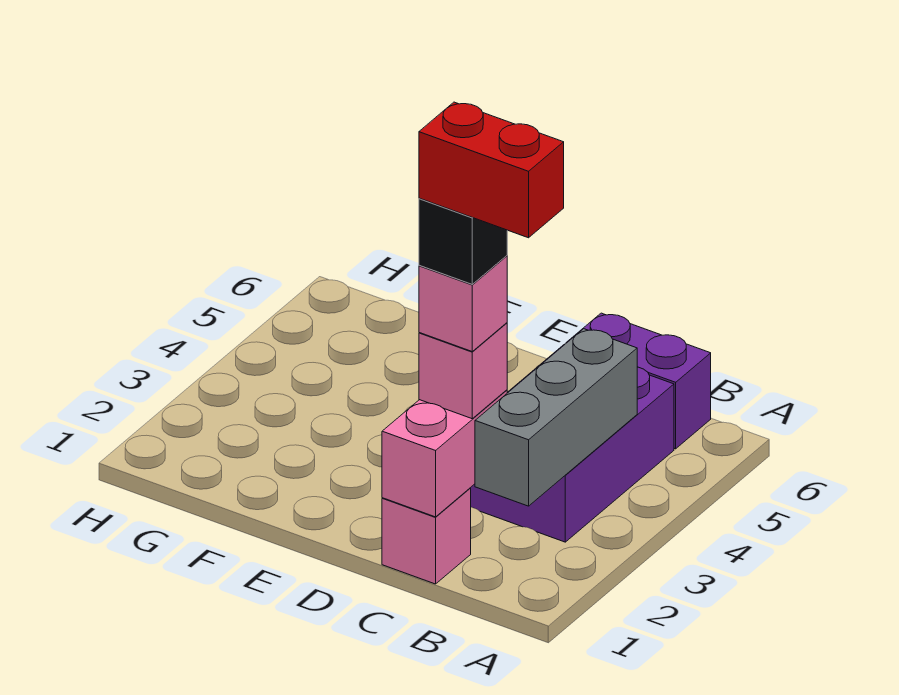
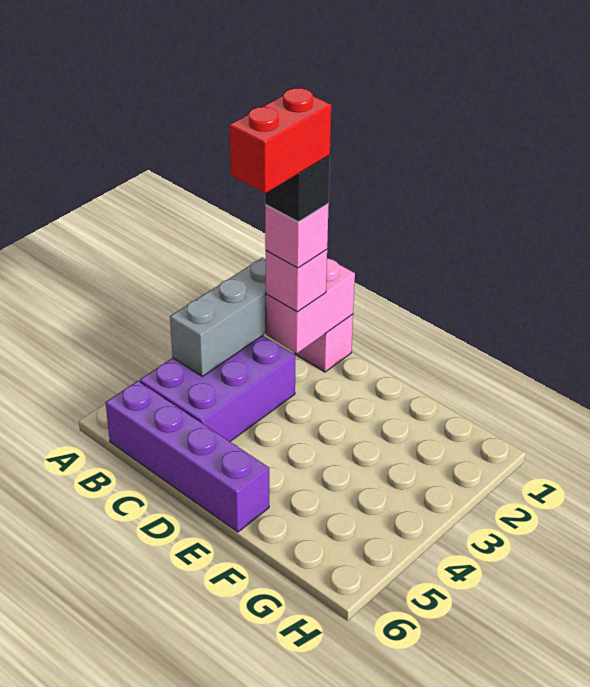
red brick B2:C2 level 6 -> red brick C2:C3 level 6
purple brick B6:C6 level 1 -> purple brick B6:E6 level 1

